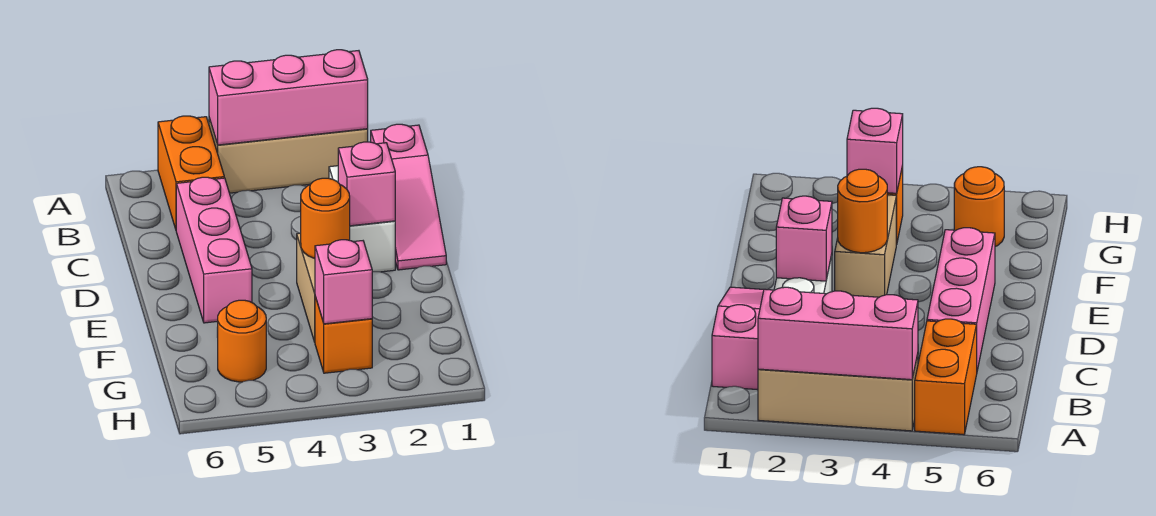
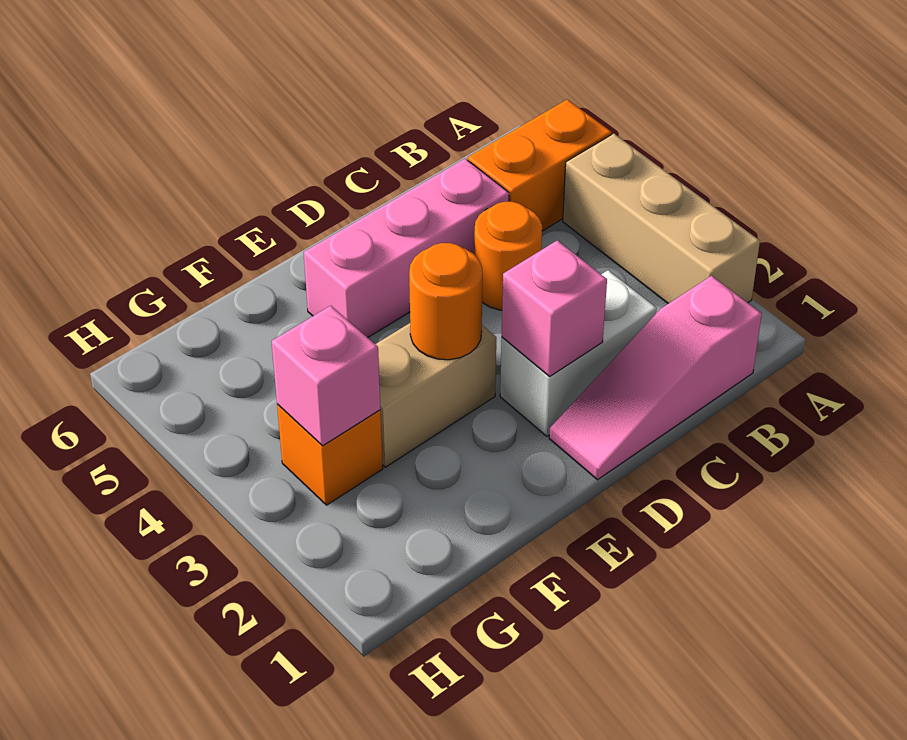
pink brick A2:A4 level 2 -> none
orange round brick G5 level 1 -> orange round brick C4 level 1

